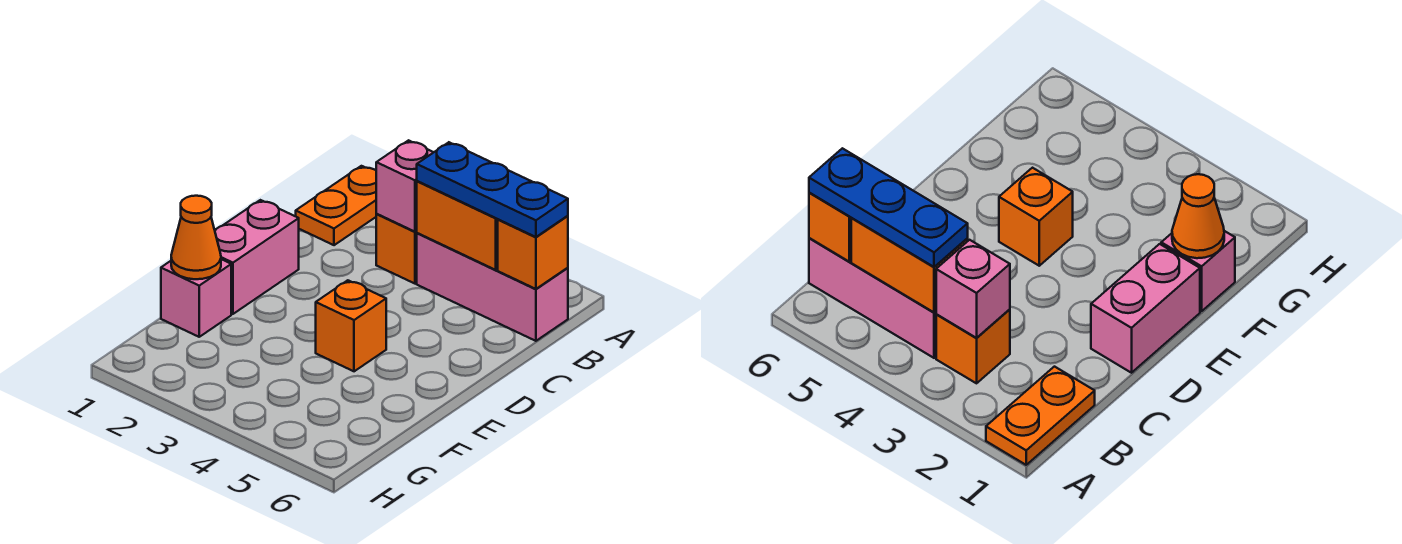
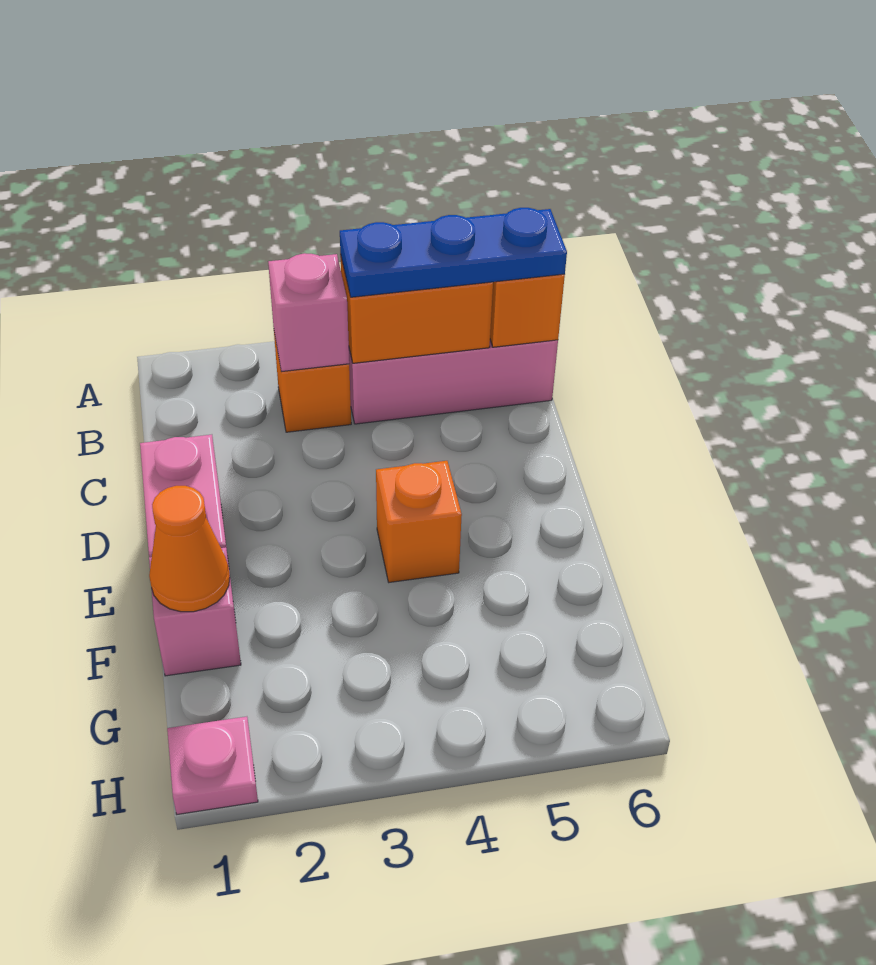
orange plate A1:B1 level 1 -> none
none -> pink plate H1 level 1

